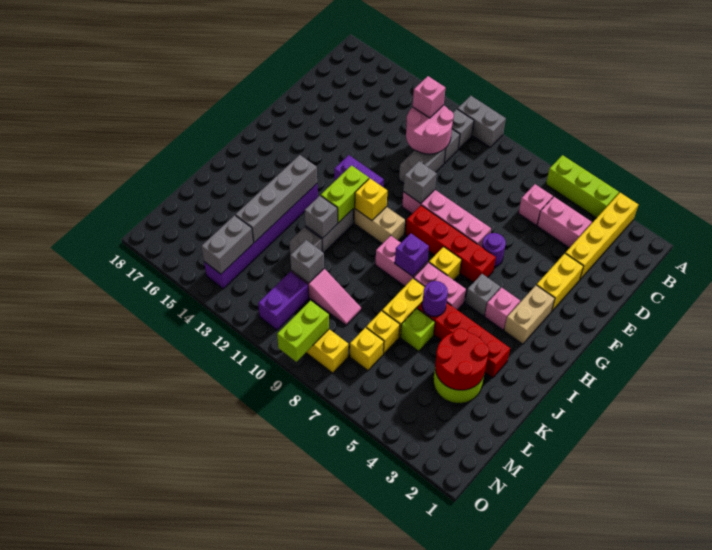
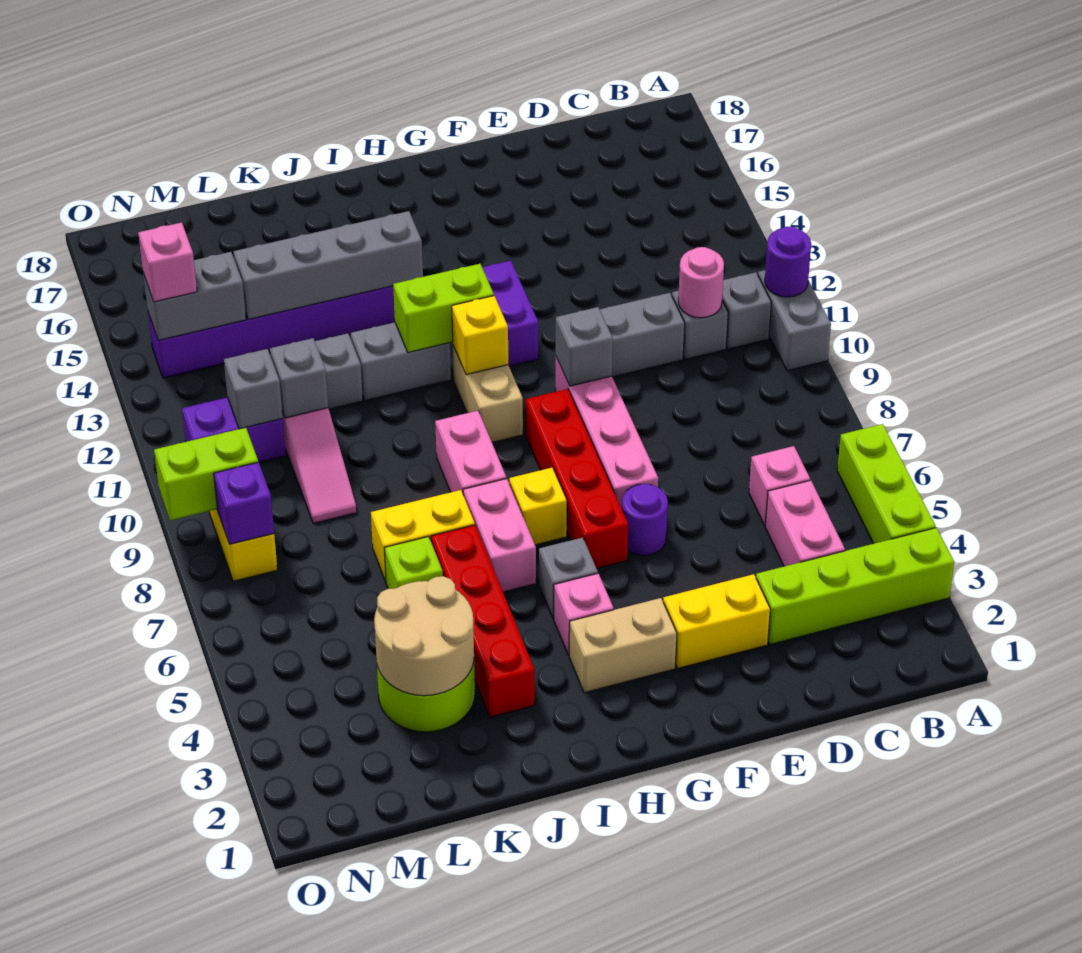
yellow brick A3:D3 level 1 -> lime brick A3:D3 level 1
pink round brick C11:D12 level 2 -> pink round brick C11 level 2
pink brick C12 level 3 -> pink brick N14 level 3
purple brick I8 level 2 -> purple brick N8 level 2
purple round brick J6 level 2 -> purple round brick A11 level 2
grey brick J12 level 2 -> grey brick M11 level 2
red round brick K3:L4 level 2 -> tan round brick K3:L4 level 2
yellow brick L7 level 1 -> none
yellow brick M7 level 1 -> none

